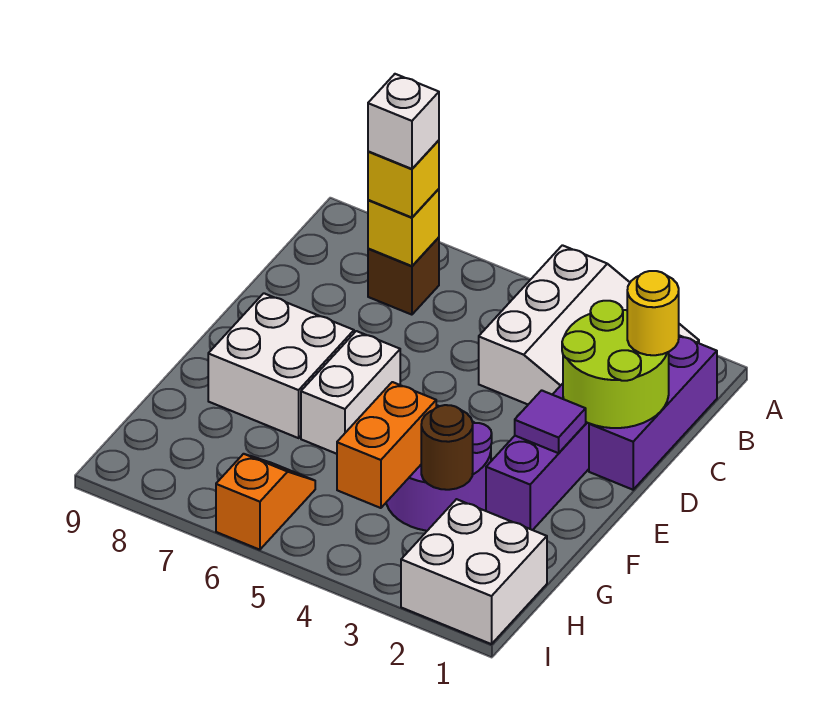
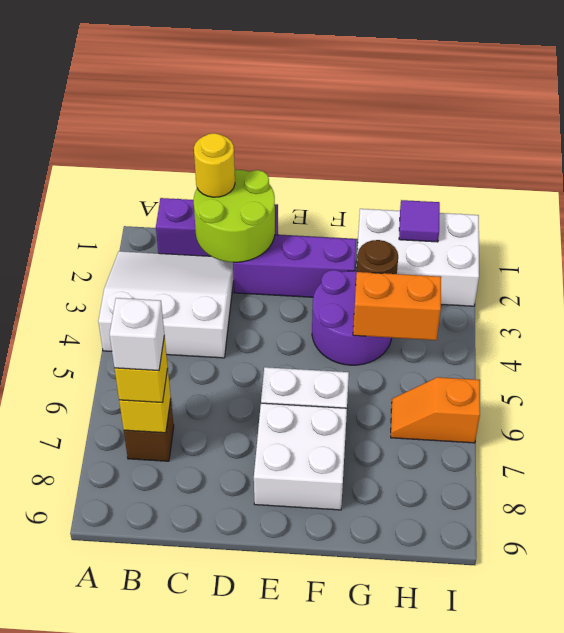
purple tile E2 level 2 -> purple tile H1 level 2
white brick H1:I2 level 1 -> white brick G1:I2 level 1

